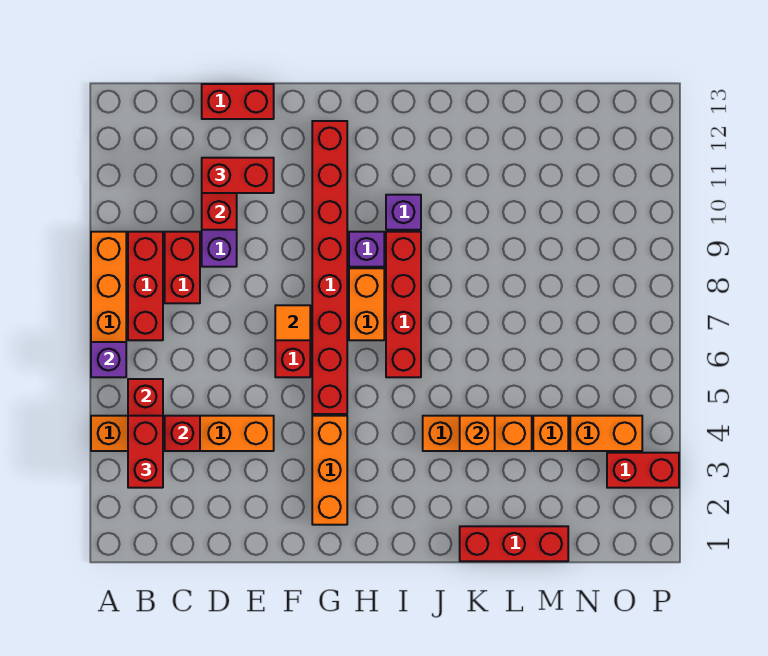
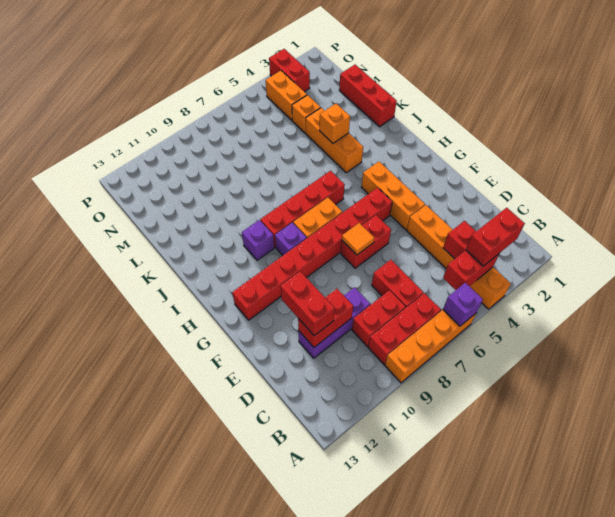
red brick D13:E13 level 1 -> red brick C7:D7 level 1
orange brick G2:G4 level 1 -> orange brick F4:H4 level 1

